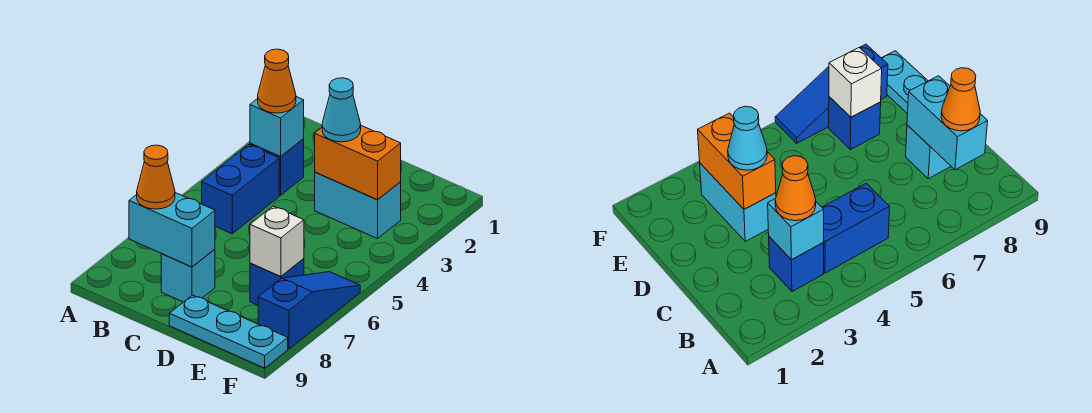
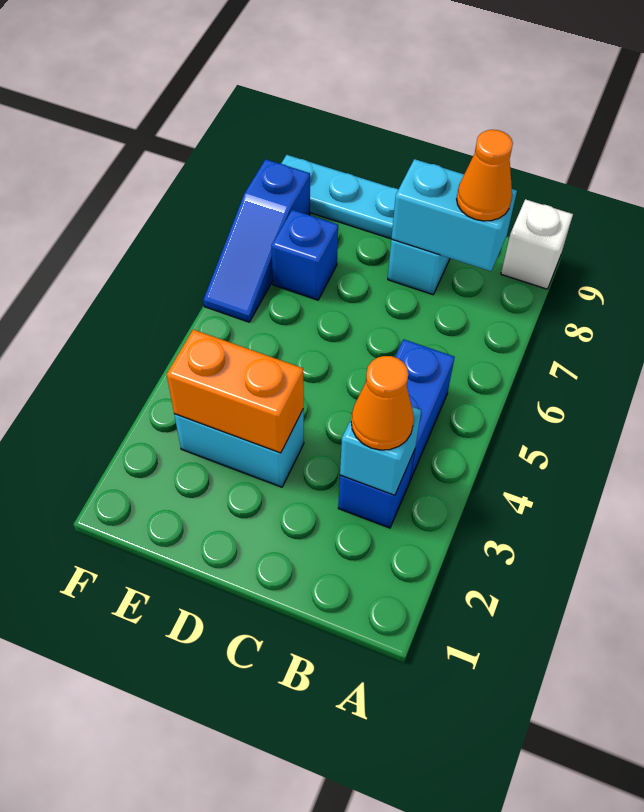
cyan cone D3 level 3 -> none
white brick E7 level 2 -> white brick A9 level 1

